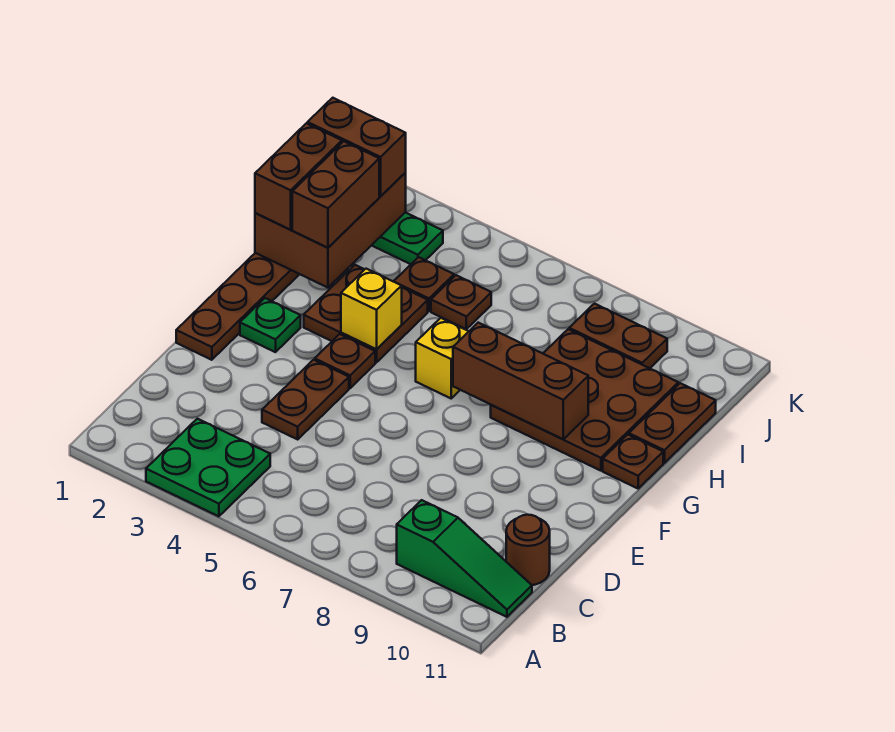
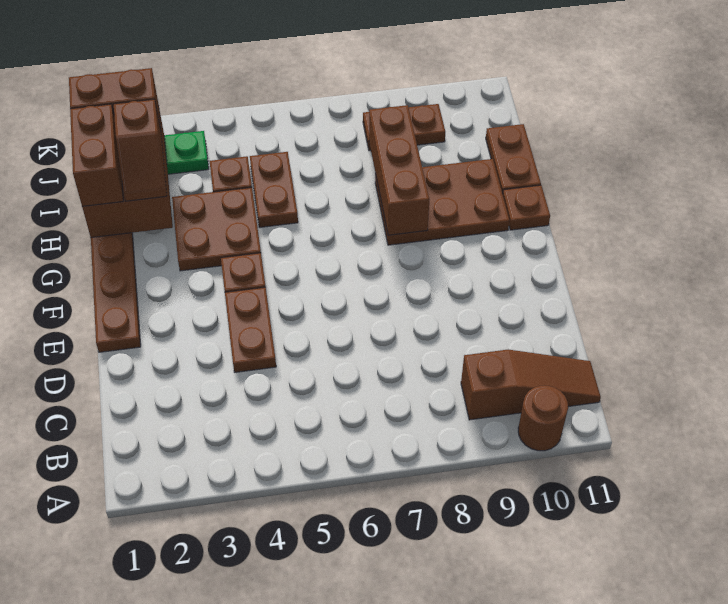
green plate A3:B4 level 1 -> none
green slope B9:B11 level 1 top 9 -> brown slope B9:B11 level 1 top 9
brown round brick C11 level 1 -> brown round brick A10 level 1
green plate F2 level 1 -> none
yellow brick G4 level 2 -> none
yellow brick G6 level 1 -> none
brown brick G7:G9 level 2 -> brown brick G8:I8 level 2
brown plate G8:I10 level 1 -> brown plate G8:H10 level 1
brown brick H2:I2 level 3 -> brown slope H2:I2 level 3 top I
brown plate I5 level 1 -> brown plate H5:I5 level 1

